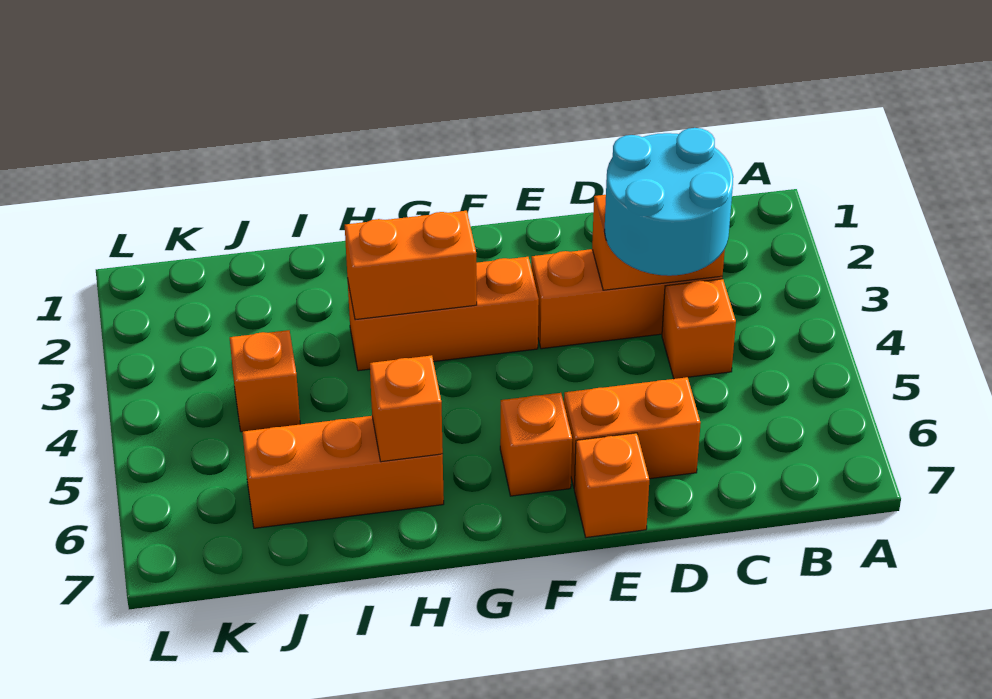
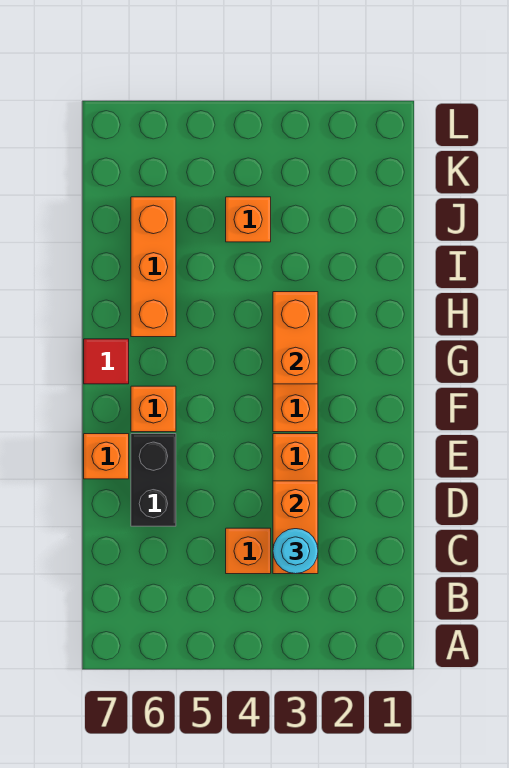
cyan round brick C3:D4 level 3 -> cyan round brick C3 level 3
orange brick D6:E6 level 1 -> black brick D6:E6 level 1
none -> red tile G7 level 1
orange brick H6 level 2 -> none

